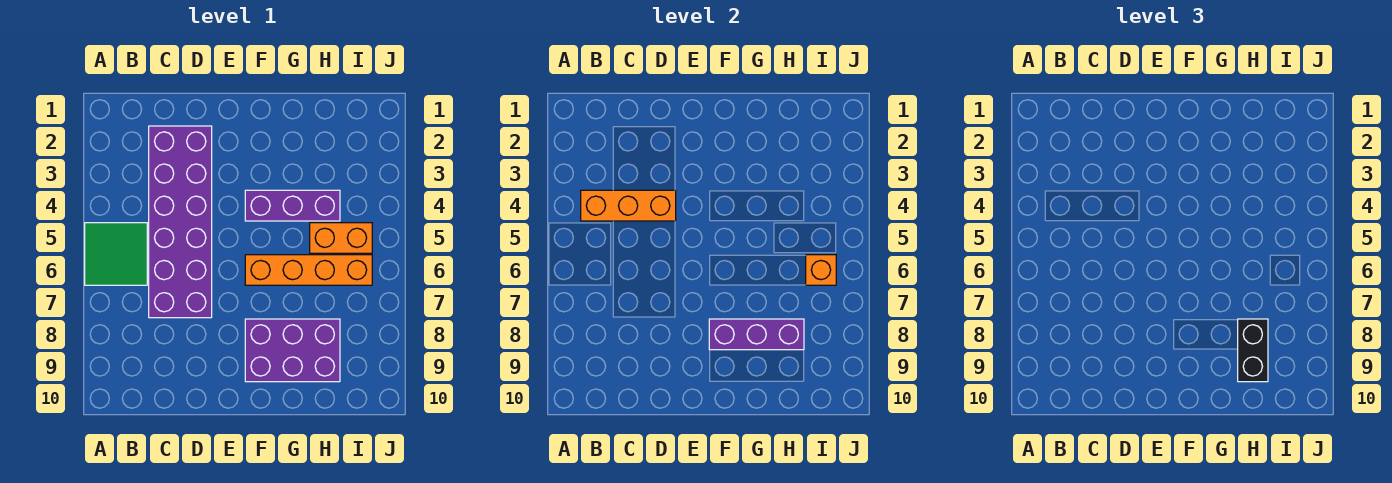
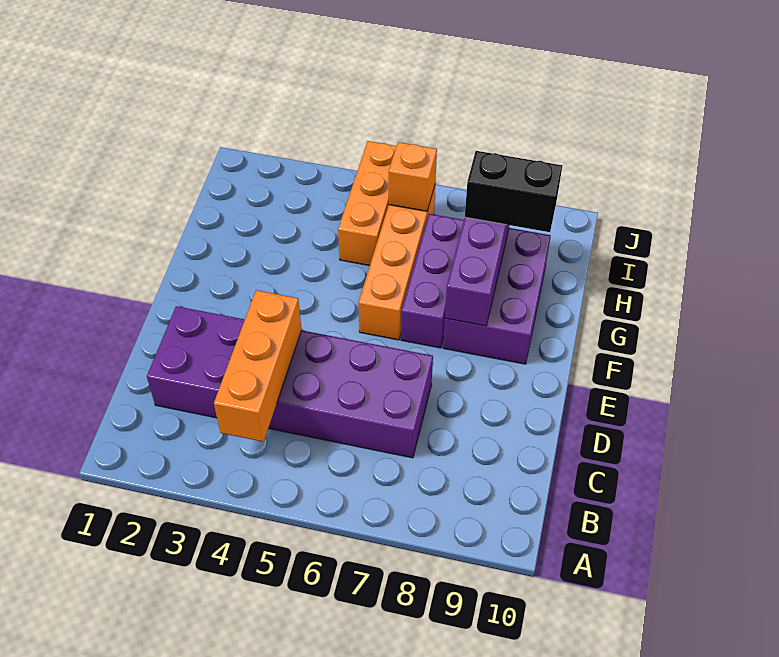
green tile A5:B6 level 1 -> none
purple brick F4:H4 level 1 -> purple brick F7:H7 level 1
orange brick H5:I5 level 1 -> orange brick H5:J5 level 1

